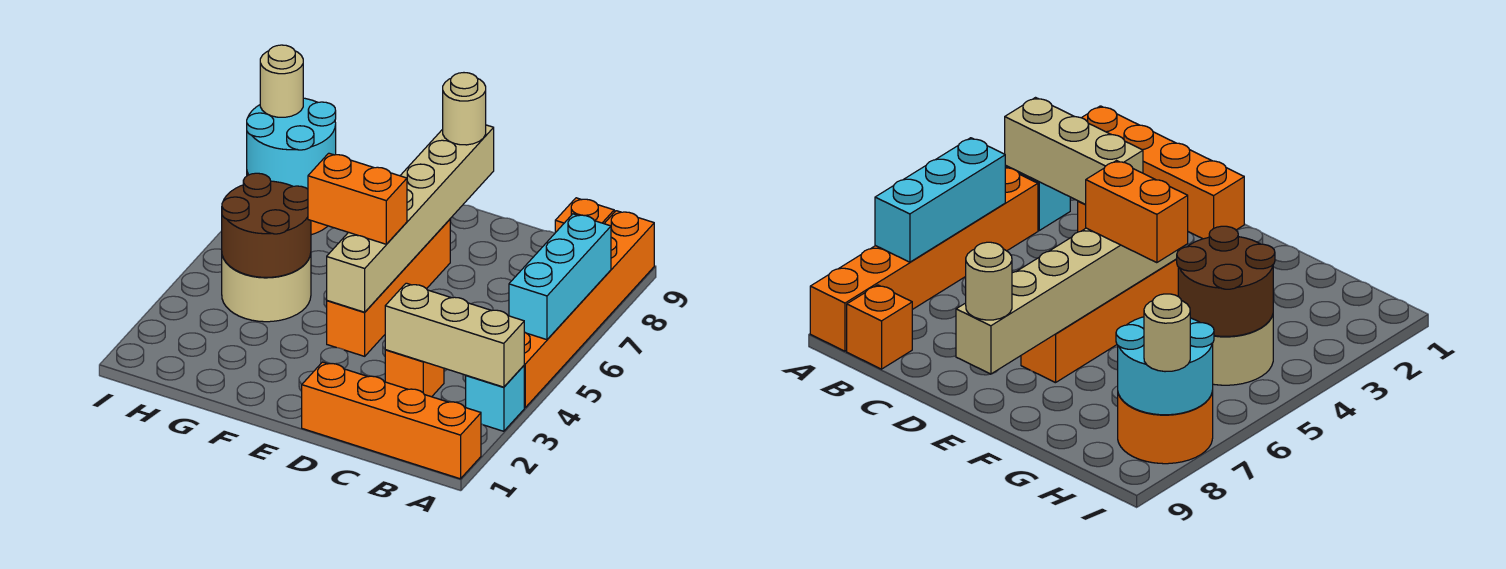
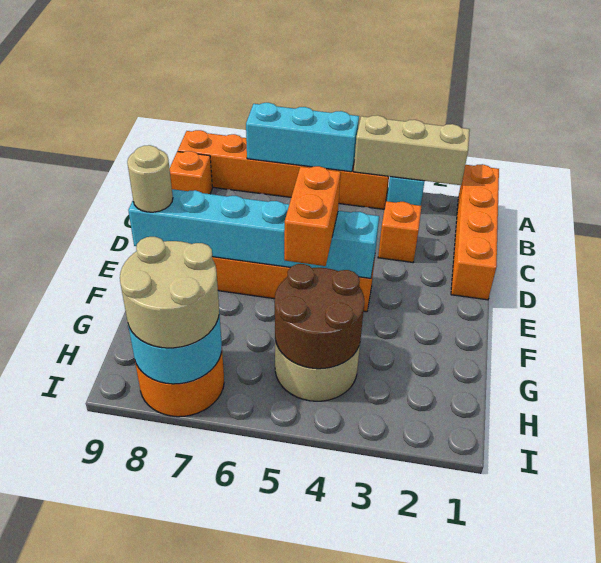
tan brick A3:C3 level 2 -> tan brick A2:A4 level 2
tan brick E4:E9 level 2 -> cyan brick E4:E9 level 2
tan round brick I8 level 3 -> tan round brick H7:I8 level 3

